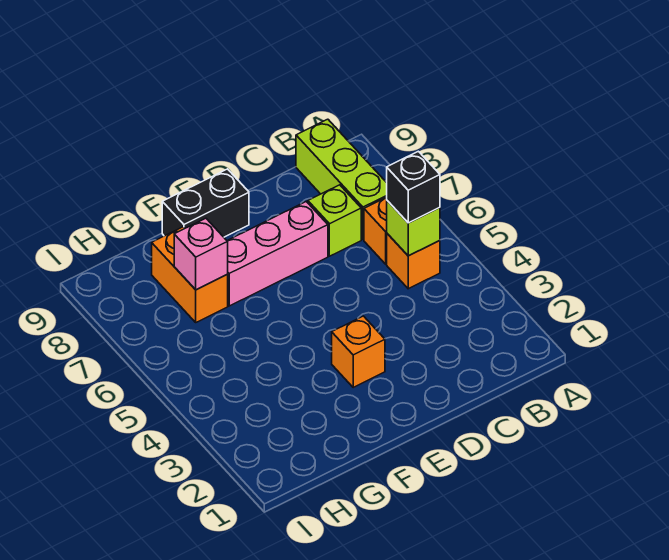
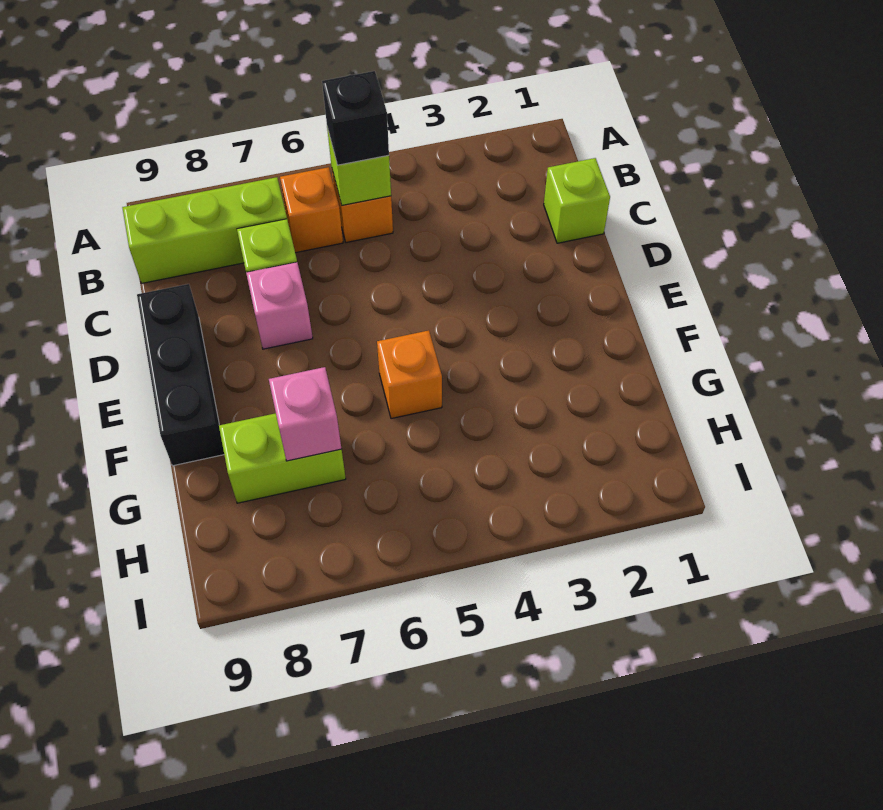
none -> lime brick C1 level 1
pink brick D7:F7 level 1 -> pink brick D7 level 1
orange brick E3 level 1 -> orange brick F5 level 1
black brick E9:F9 level 1 -> black brick D9:F9 level 1
orange brick G7:G8 level 1 -> lime brick G7:G8 level 1

